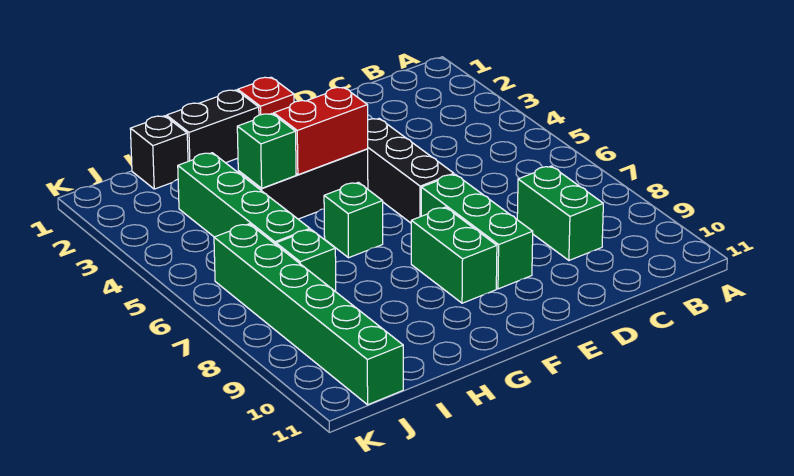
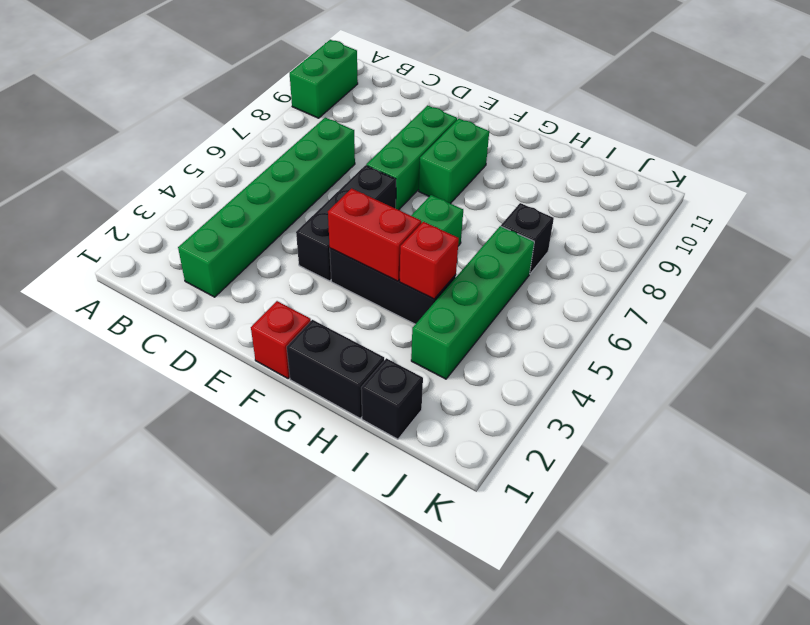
green brick C8:C9 level 1 -> green brick A9:A10 level 1
green brick H4 level 2 -> red brick H4 level 2
green brick I7 level 1 -> black brick I7 level 1
green brick J6:J11 level 1 -> green brick C2:C7 level 1

